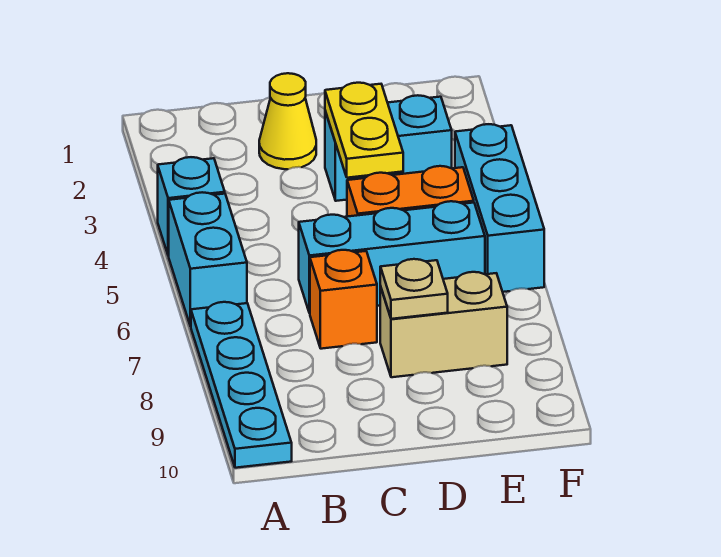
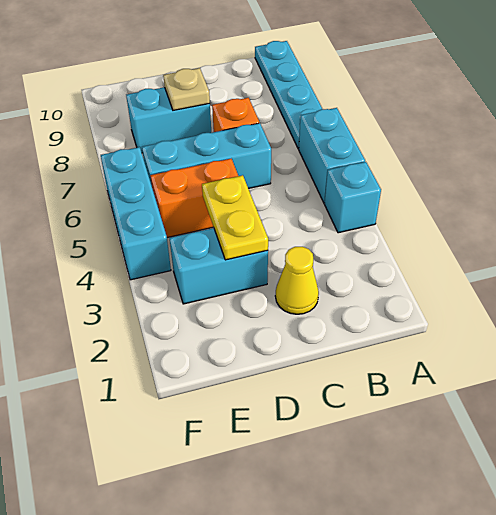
tan brick D8:E8 level 1 -> cyan brick D8:E8 level 1

